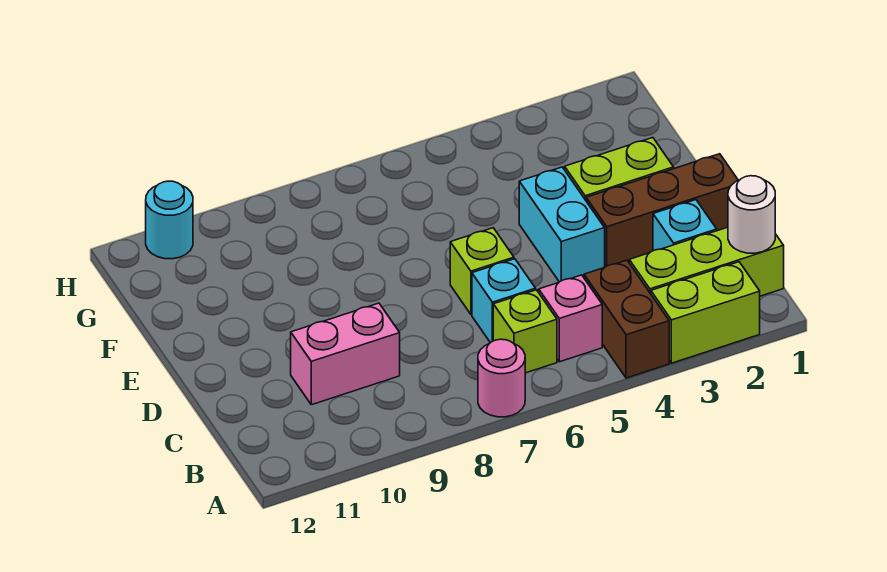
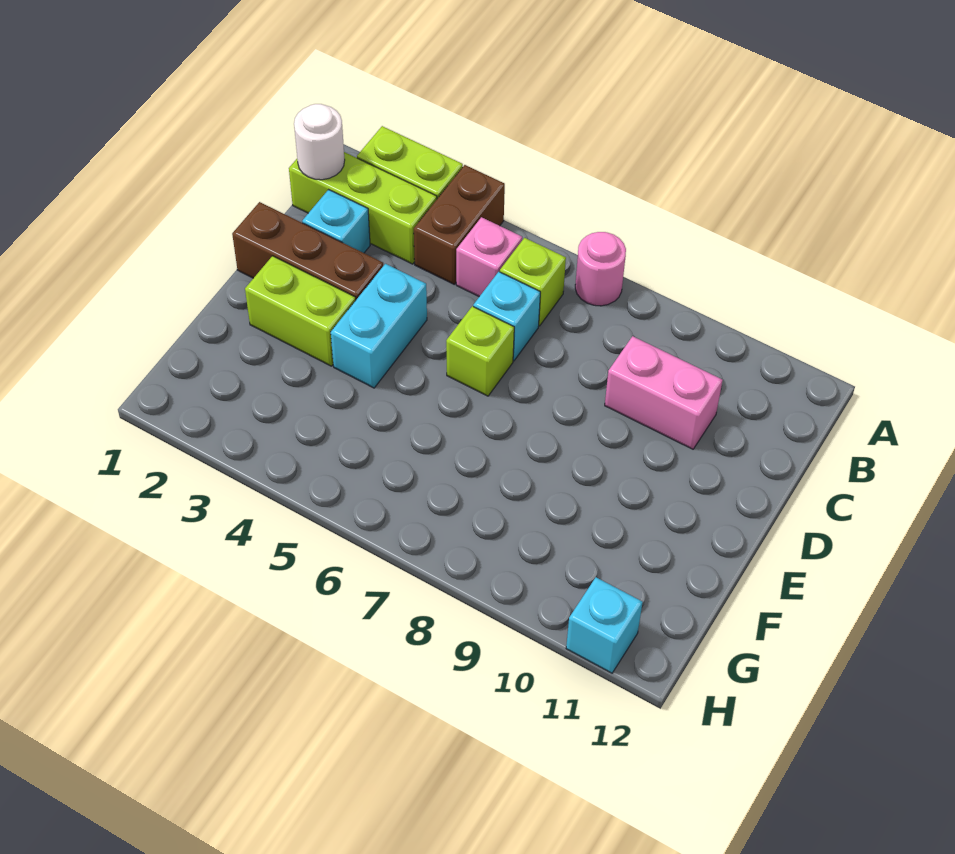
cyan round brick H11 level 1 -> cyan brick H11 level 1

